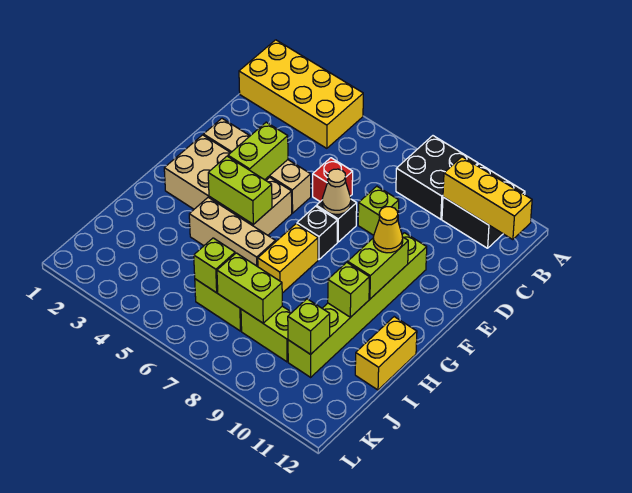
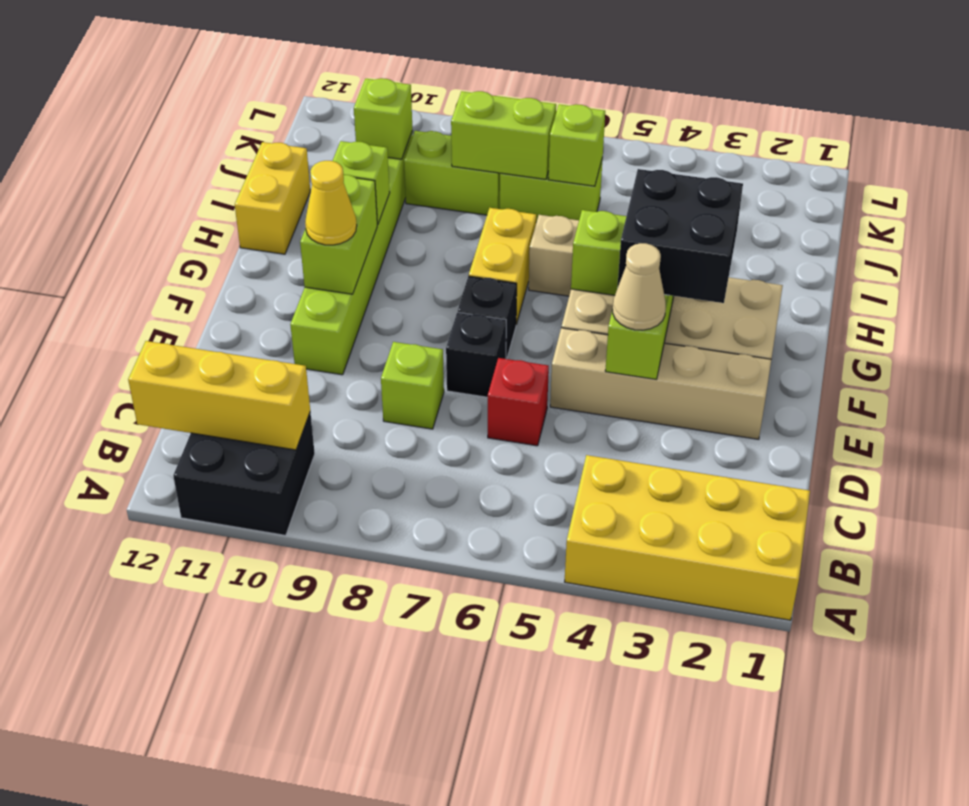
black brick A8:B9 level 1 -> black brick F3:G4 level 3
tan cone E7 level 2 -> tan cone E4 level 3

